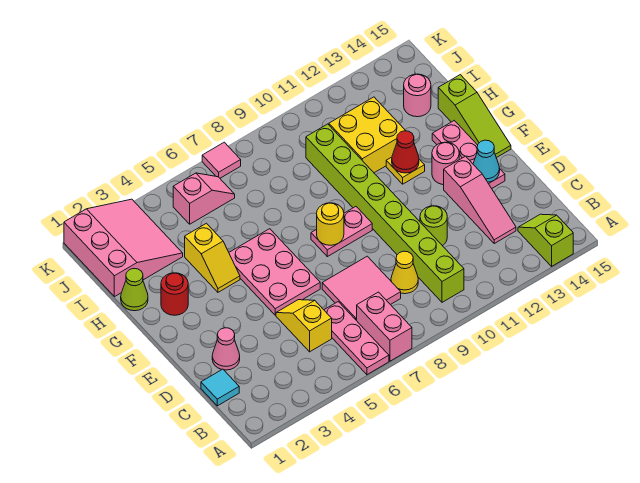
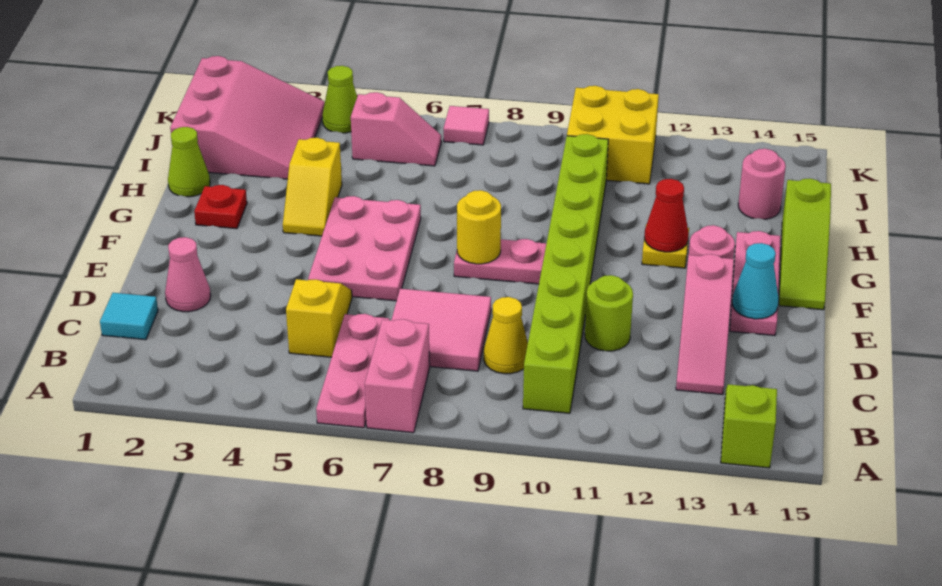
red round brick G2 level 1 -> red plate G2 level 1
yellow brick H11:I12 level 1 -> yellow brick J10:K11 level 1
none -> lime cone K4 level 1

